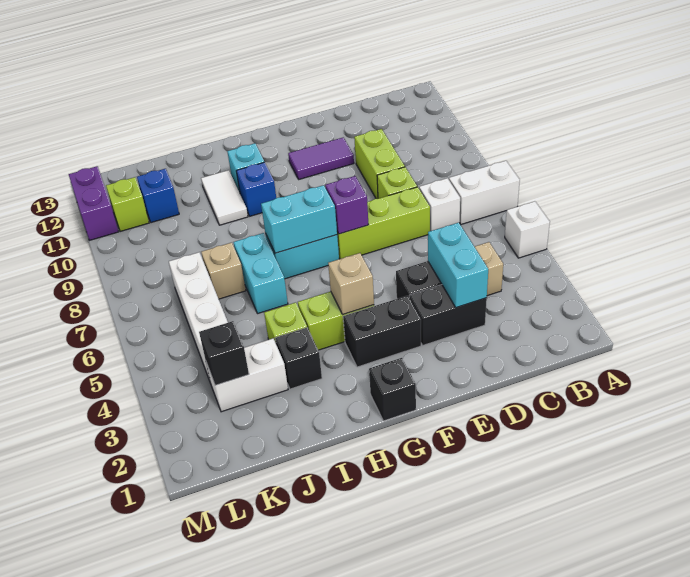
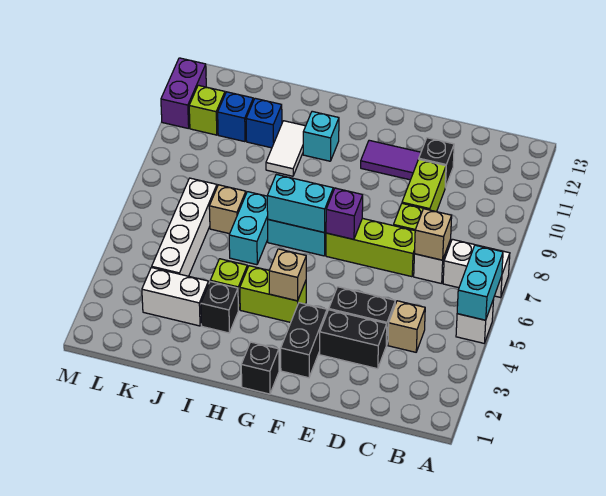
none -> tan brick C7 level 2
cyan brick D3:D4 level 2 -> cyan brick A5:A6 level 2
black brick F3:G3 level 1 -> black brick F2:F3 level 1
blue brick H10 level 1 -> blue brick J11 level 1
black brick K3 level 2 -> black brick D11 level 1

